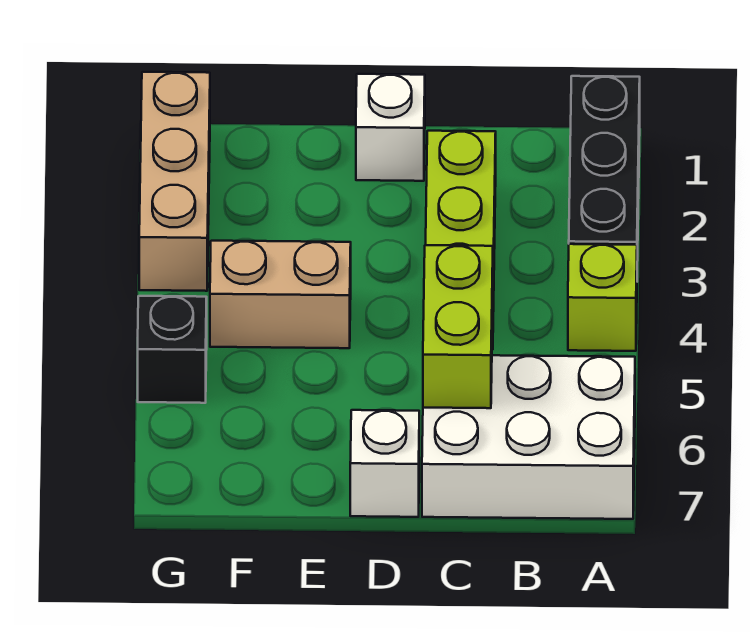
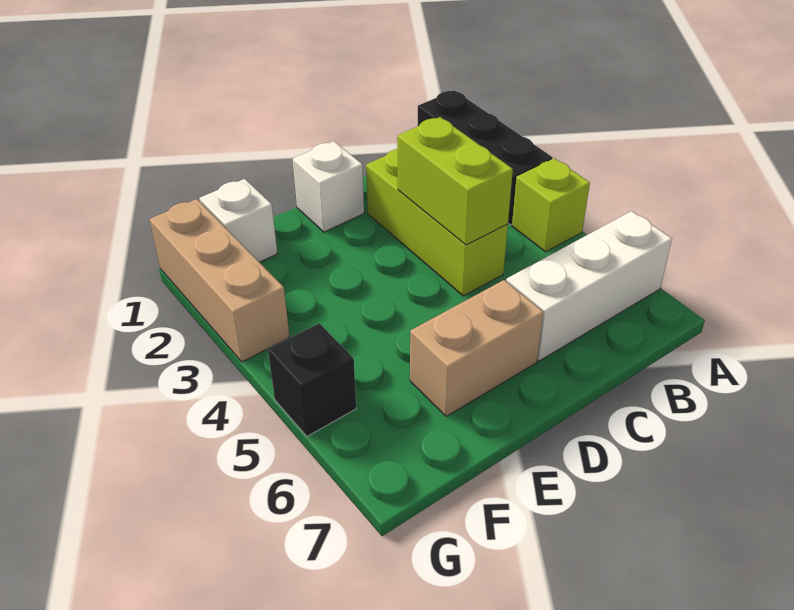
white brick A6:C7 level 1 -> white brick A6:C6 level 1
lime brick C5:C6 level 2 -> lime brick C3:C4 level 2
white brick D7 level 1 -> white brick F1 level 1
tan brick E4:F4 level 1 -> tan brick D6:E6 level 1

